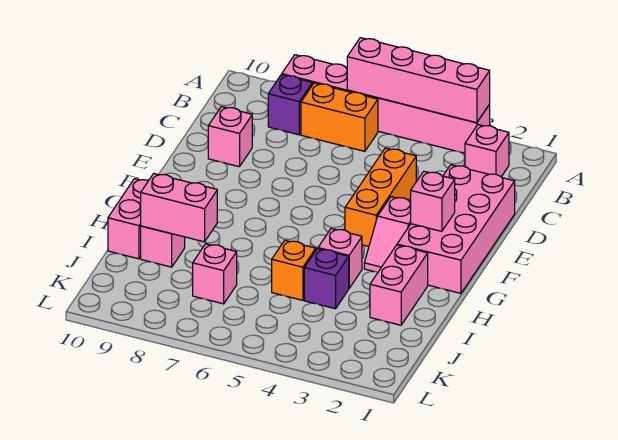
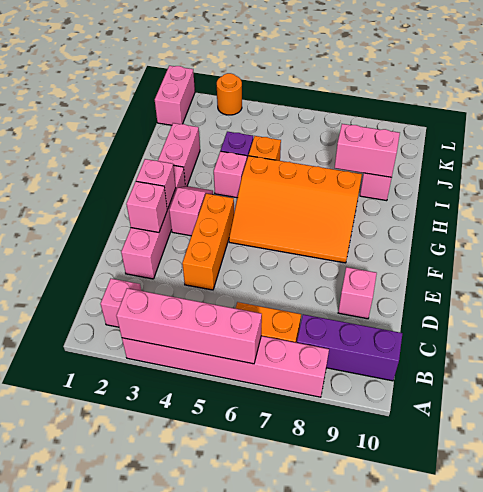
purple brick B8 level 1 -> purple brick B8:B10 level 1
pink brick D1:G2 level 1 -> pink brick D2:G2 level 1
none -> orange slope F5:H8 level 1 top H
pink brick H10:I10 level 1 -> pink brick K1:L1 level 1
pink brick J7 level 1 -> pink brick E2 level 2
none -> orange round brick L3 level 1

